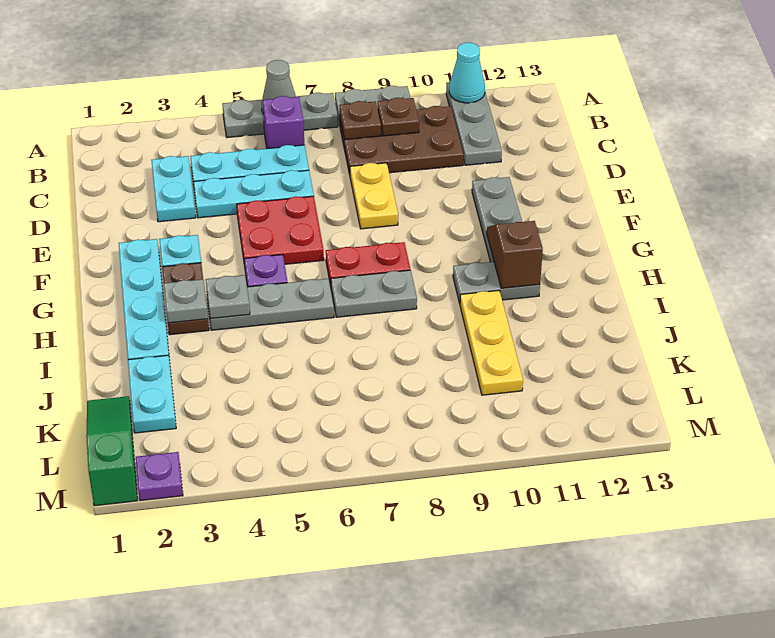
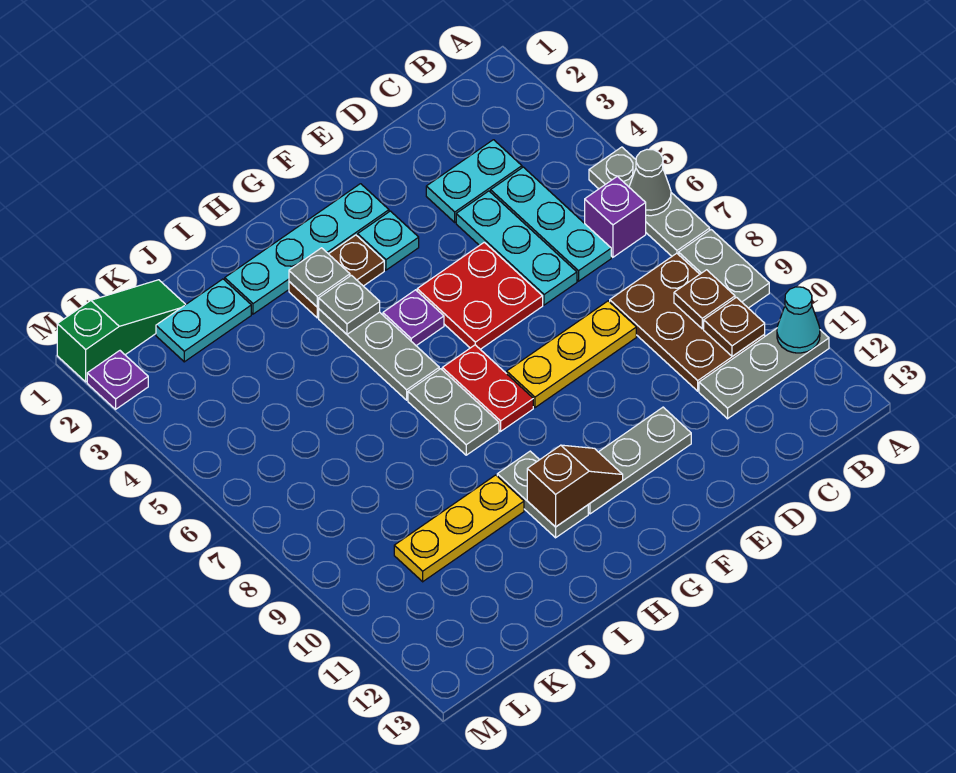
brown plate B8 level 2 -> brown plate B10 level 2
yellow plate D8:E8 level 1 -> yellow plate D8:F8 level 1

